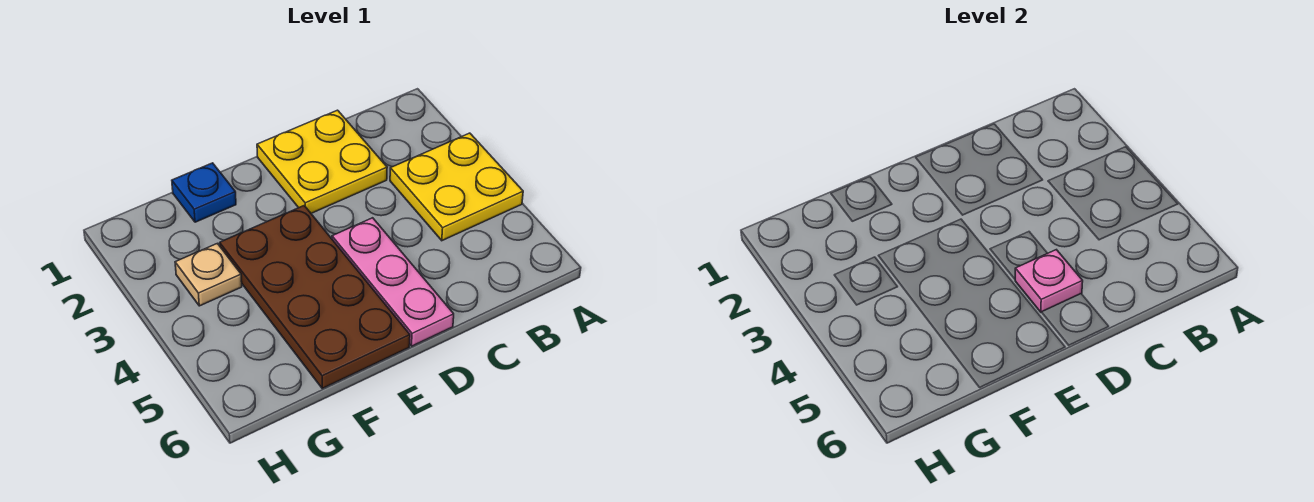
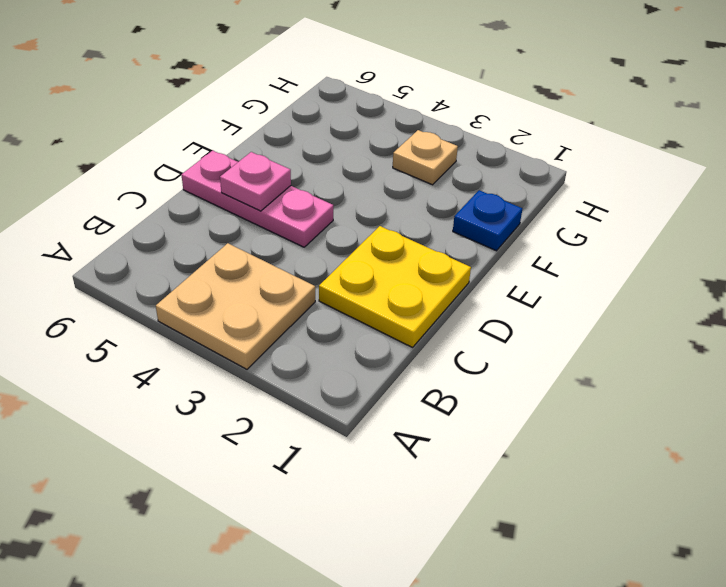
yellow plate A3:B4 level 1 -> tan plate A3:B4 level 1
brown plate E3:F6 level 1 -> none

